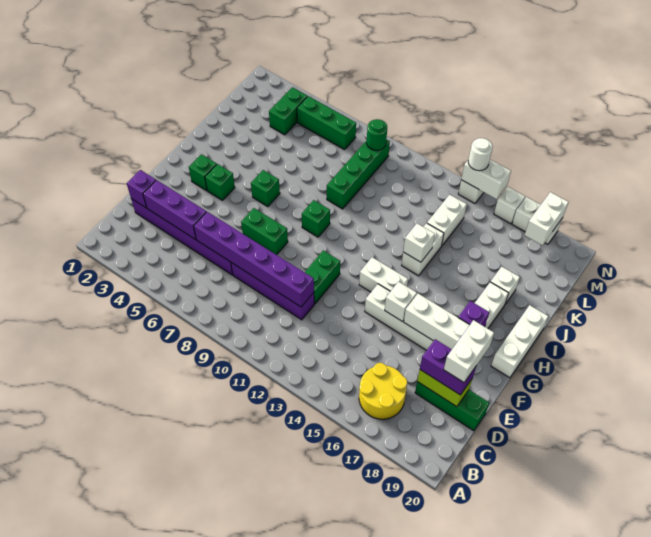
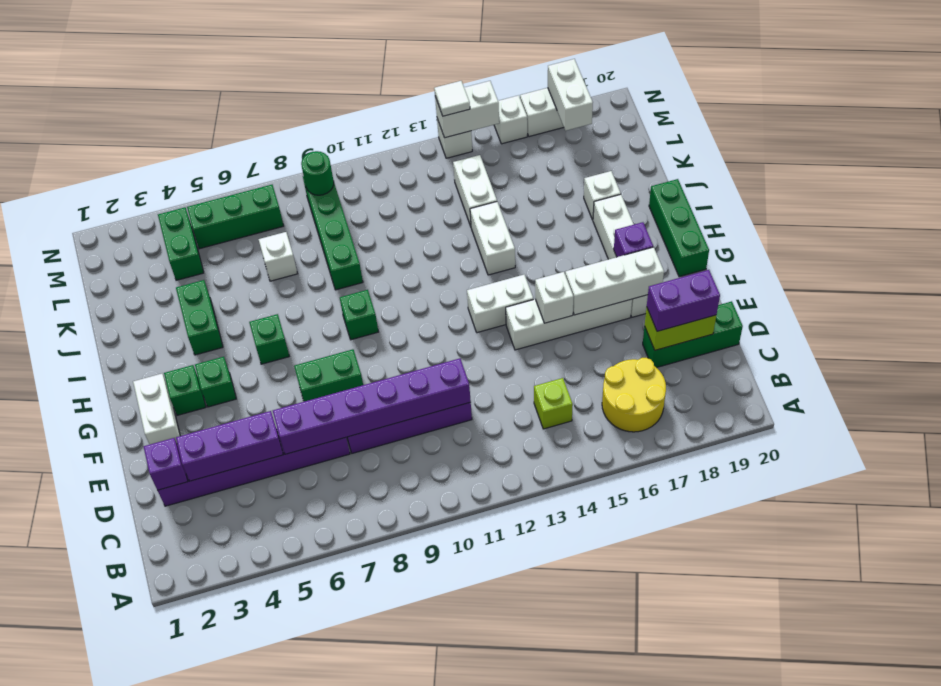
none -> lime brick C14 level 1
white brick D19:E19 level 4 -> white brick F2:G2 level 1
green brick E11:F11 level 1 -> green brick I4:J4 level 1
white brick G20:I20 level 1 -> green brick G20:I20 level 1
white brick I14 level 2 -> white brick K7 level 1
white round brick N14 level 3 -> white tile N14 level 3

